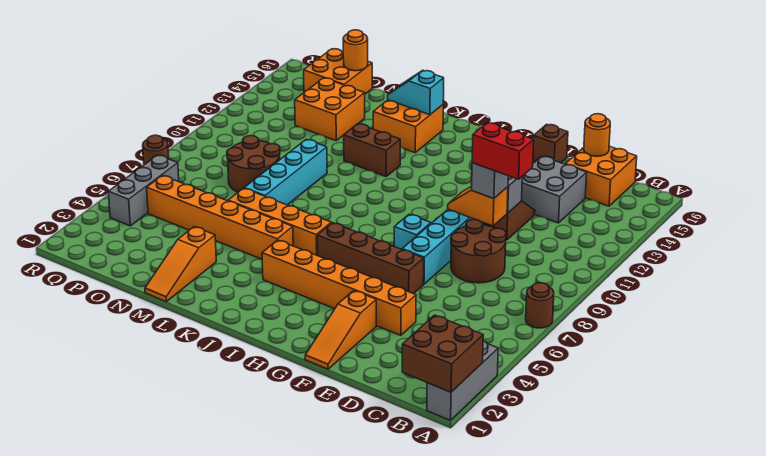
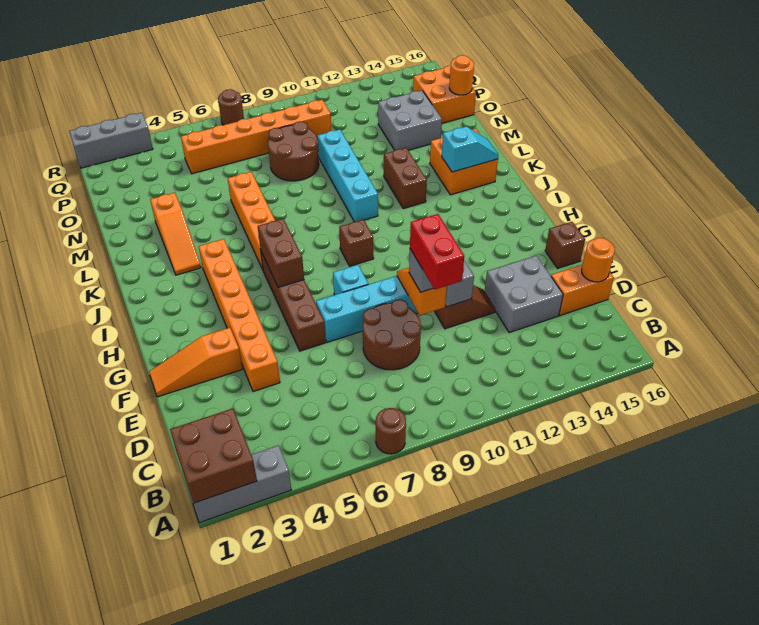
orange brick C15:D16 level 1 -> orange brick D15:D16 level 1
none -> brown brick H6:I6 level 2
none -> brown brick I9 level 1
orange brick K5:P5 level 1 -> orange brick P5:P10 level 1
cyan slope K15:L15 level 2 top K -> cyan slope K14:K15 level 2 top 14
orange slope M1:M3 level 1 top 3 -> orange slope K3:M3 level 1 top M
cyan brick M7:M10 level 1 -> cyan brick K10:N10 level 1
orange brick N13:O14 level 1 -> grey brick N13:O14 level 1
grey brick Q4:Q6 level 1 -> grey brick R1:R3 level 1

